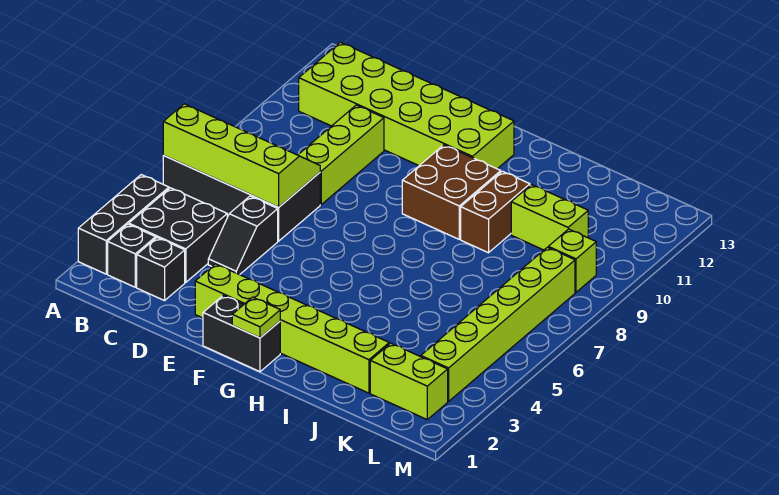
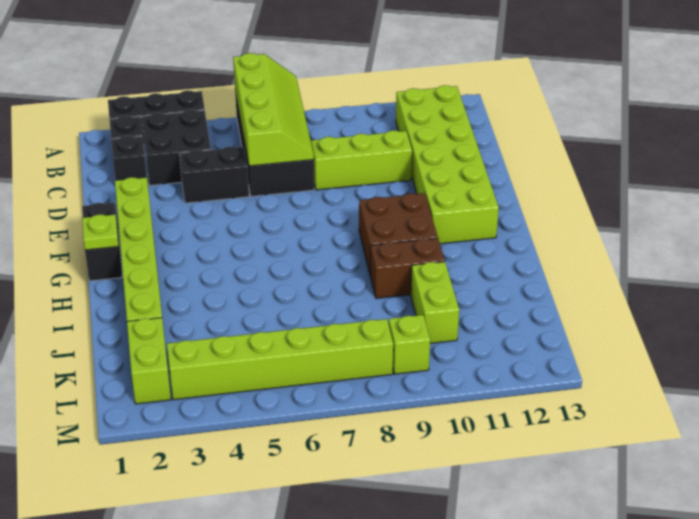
black slope D4:D5 level 1 top 5 -> black brick D4:D5 level 1

